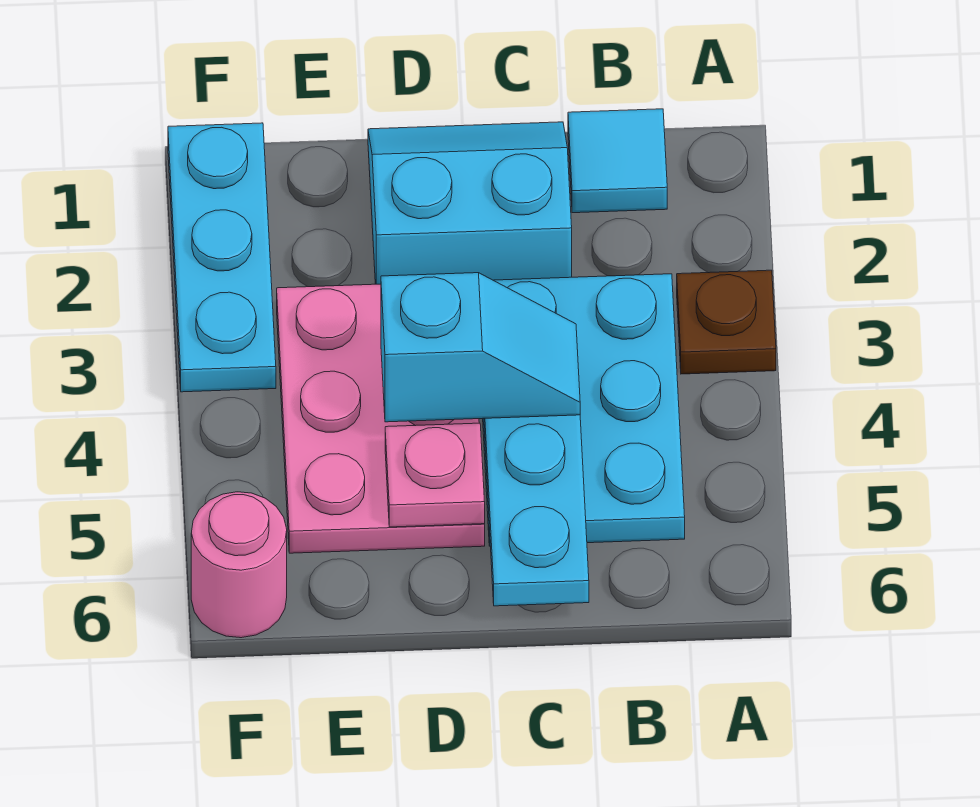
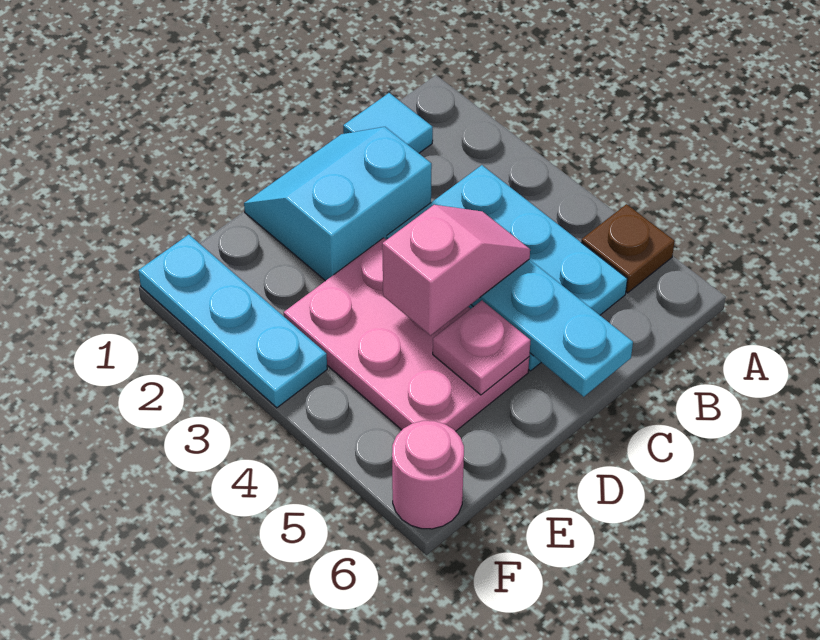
brown plate A3 level 1 -> brown plate A5 level 1
cyan slope C4:D4 level 3 top D -> pink slope C4:D4 level 3 top D

